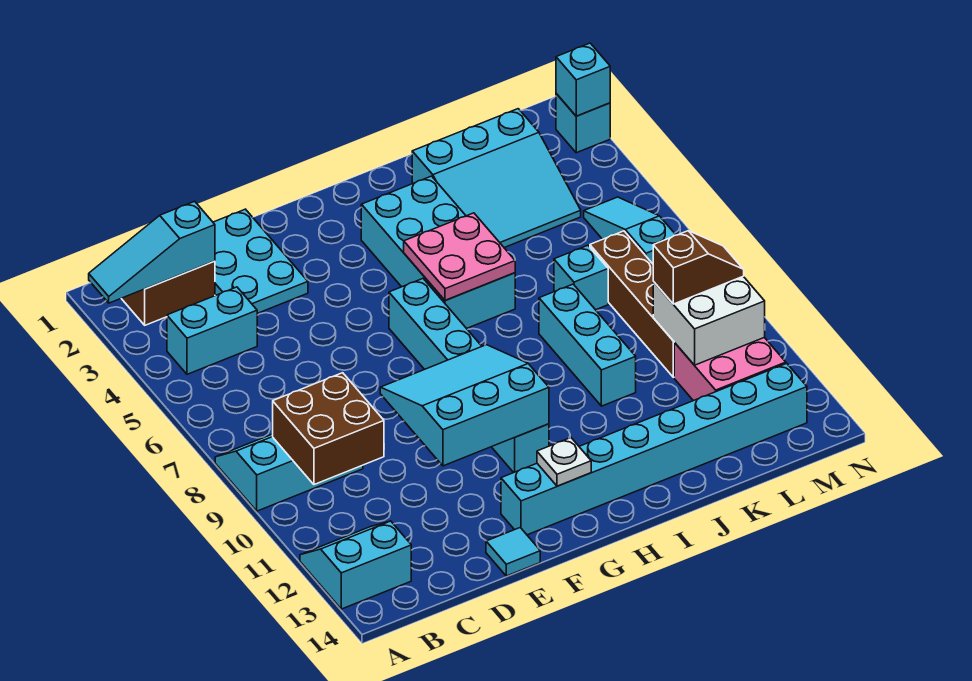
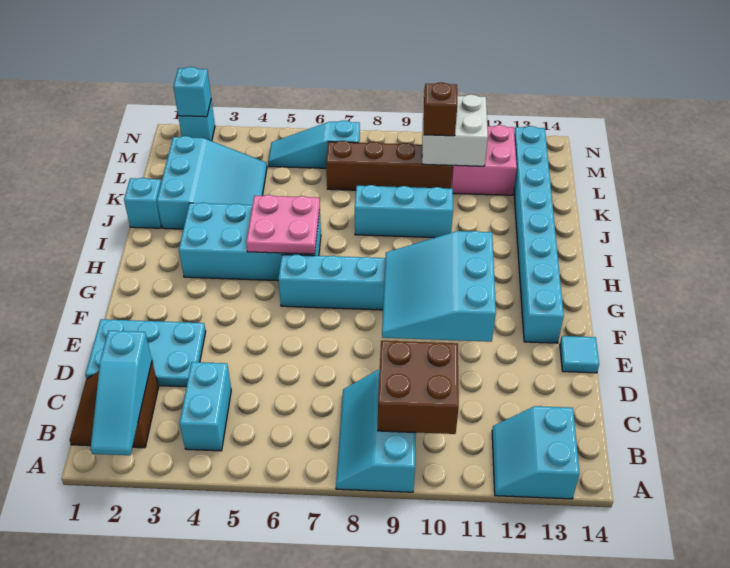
white plate G13 level 2 -> none
cyan brick K7 level 1 -> cyan brick J1 level 1

